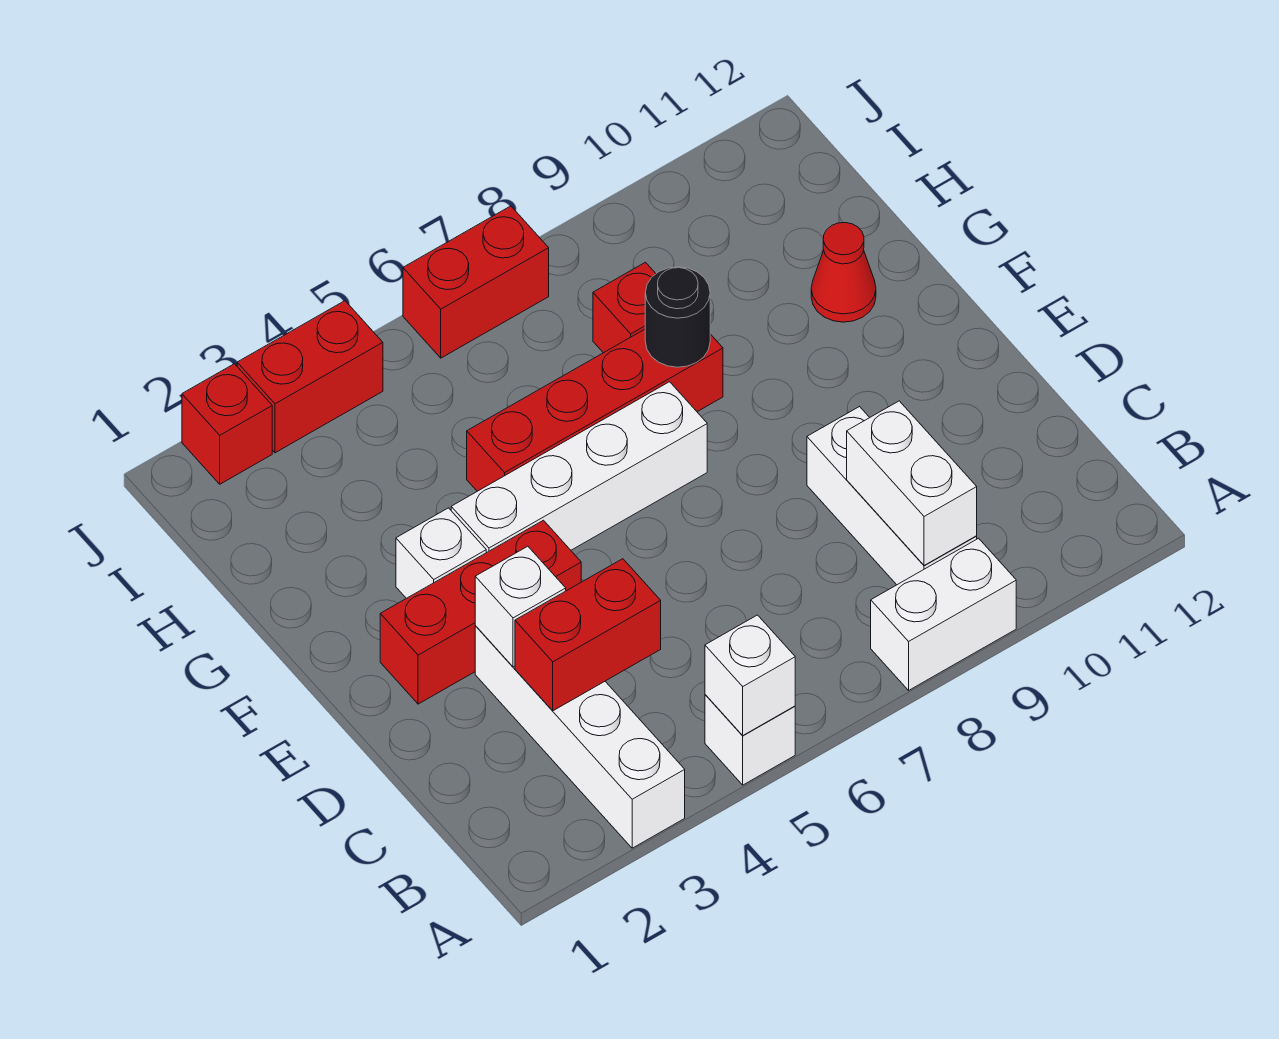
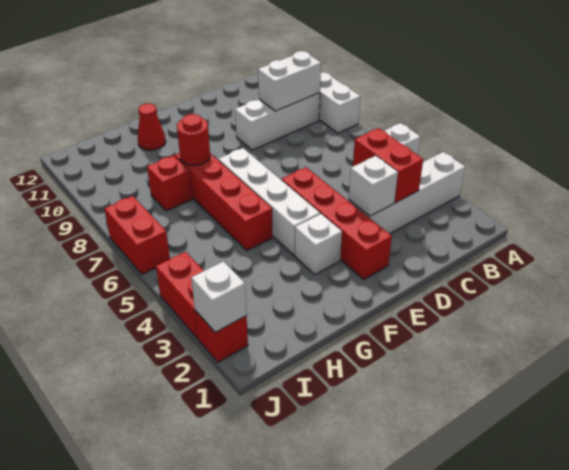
white brick A5 level 2 -> white brick J2 level 2
red brick E2:E4 level 1 -> red brick E2:E5 level 1
black round brick G8 level 2 -> red round brick G8 level 2

